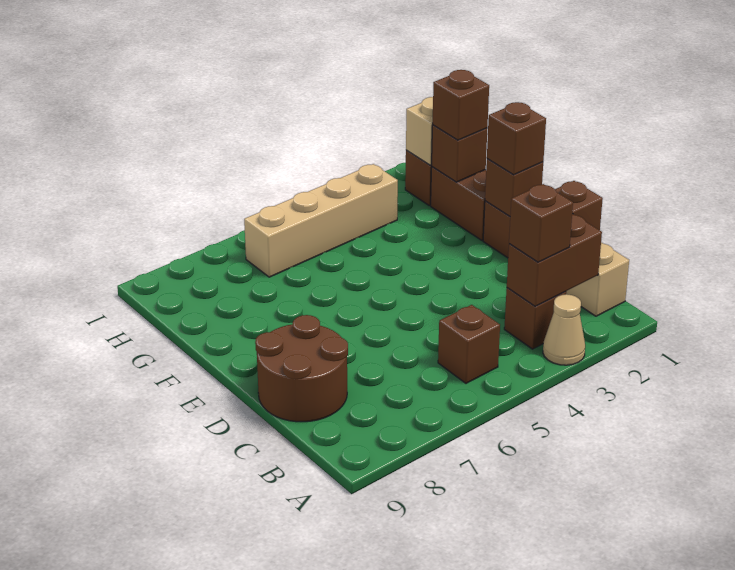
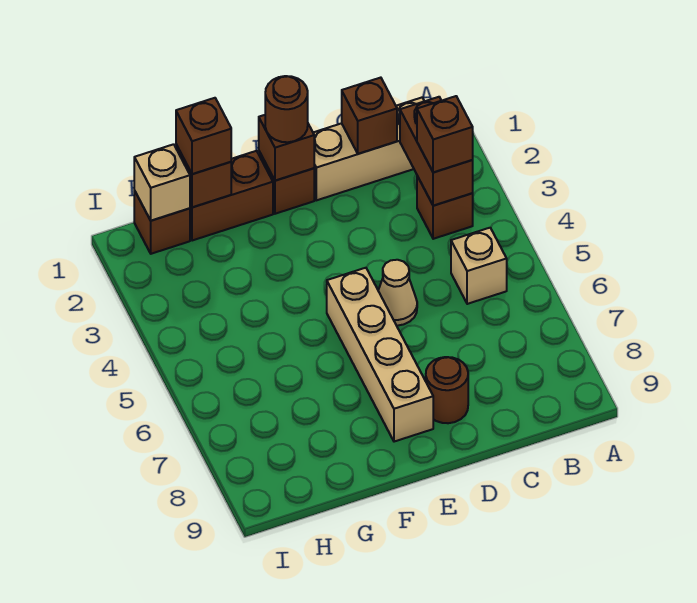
tan cone A3 level 1 -> tan cone D5 level 1
brown brick B5 level 1 -> tan brick B5 level 1
brown round brick C8:D9 level 1 -> brown round brick D8 level 1
brown brick E1 level 3 -> brown round brick E1 level 3
tan brick H3:H6 level 1 -> tan brick E5:E8 level 1

